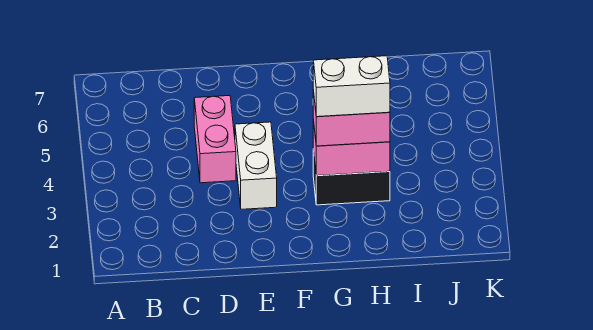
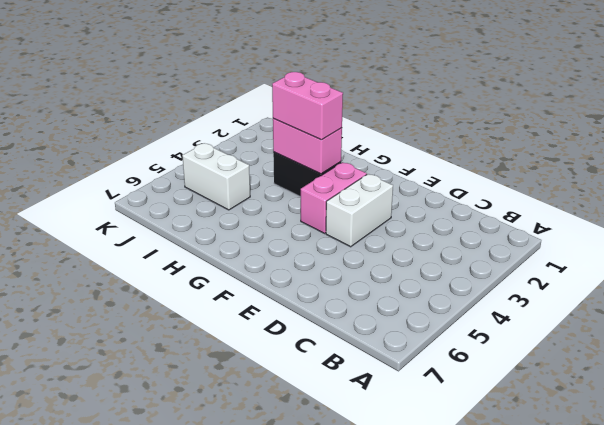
pink brick D4:D5 level 1 -> pink brick F3:F4 level 1
white brick G3:H3 level 4 -> white brick I5:J5 level 1

